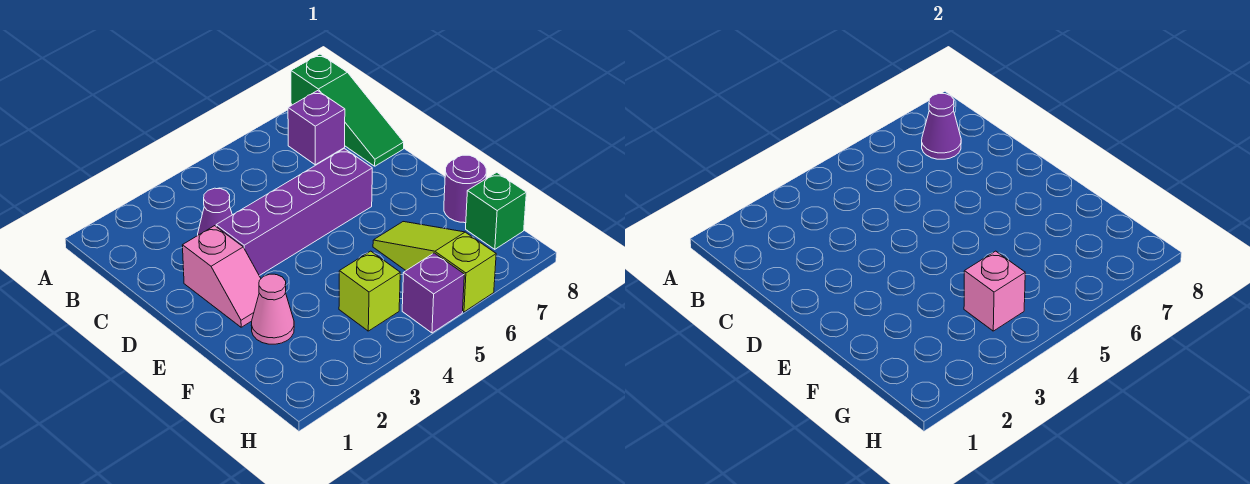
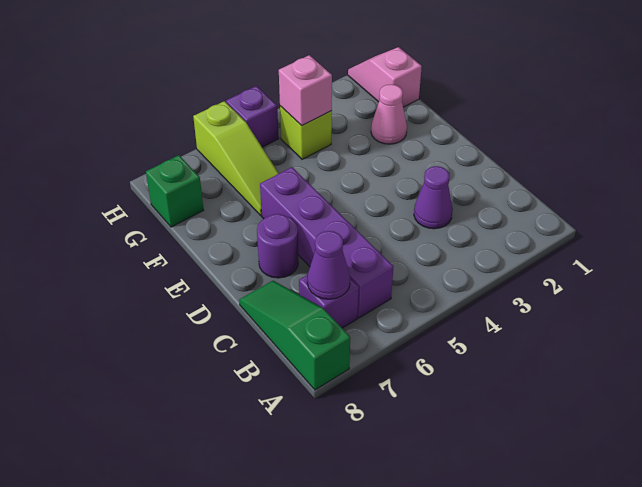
pink slope D2:E2 level 1 top D -> pink slope G1:H1 level 1 top G
purple brick D3:D6 level 1 -> purple brick B6:E6 level 1
purple round brick F8 level 1 -> purple round brick D7 level 1

